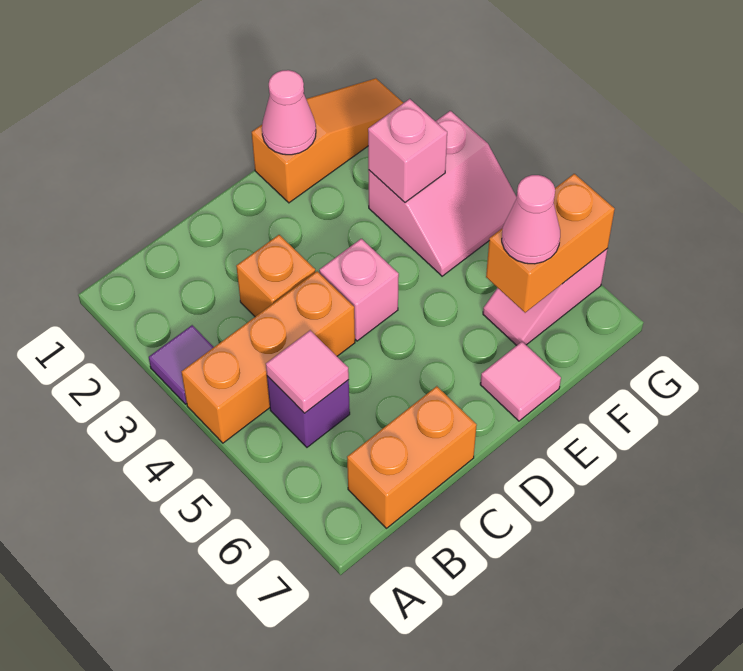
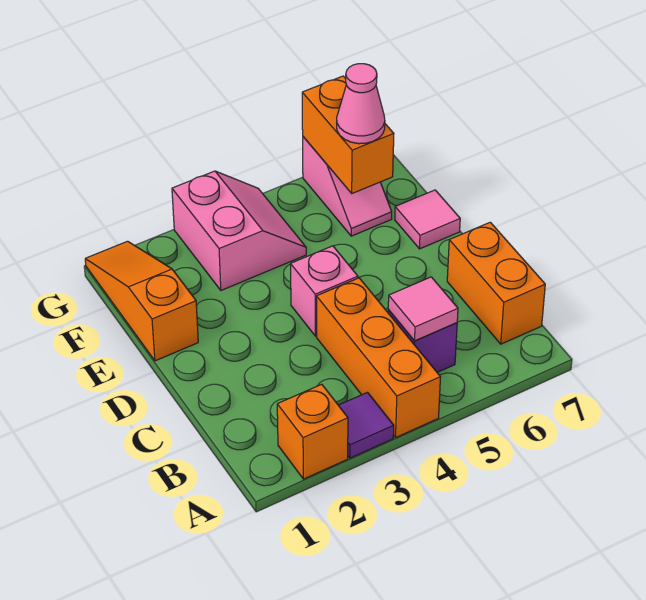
orange brick C3 level 1 -> orange brick A2 level 1
pink cone E1 level 2 -> none
pink brick F3 level 2 -> none

